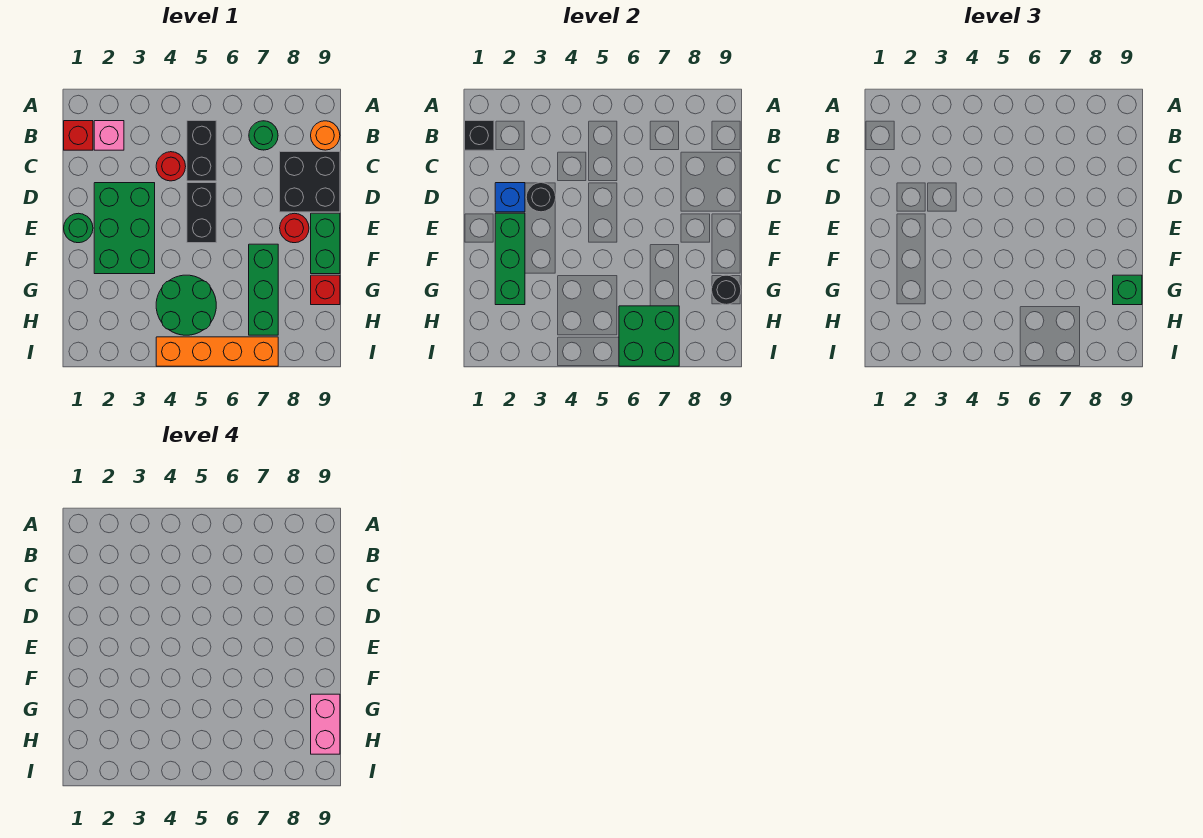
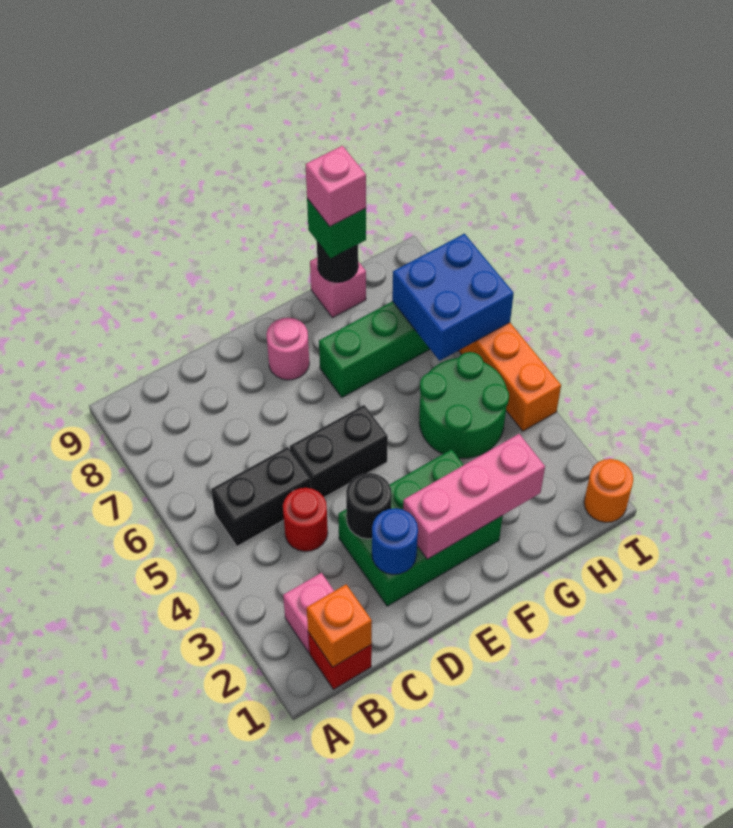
black brick B1 level 2 -> orange brick B1 level 2
green round brick B7 level 1 -> none
orange round brick B9 level 1 -> orange round brick I1 level 1
black brick C8:D9 level 1 -> none
blue brick D2 level 2 -> blue round brick D2 level 2
green round brick E1 level 1 -> none
green brick E2:G2 level 2 -> pink brick E2:G2 level 2
red round brick E8 level 1 -> pink round brick E8 level 1
green brick E9:F9 level 1 -> none
red brick G9 level 1 -> pink brick G9 level 1
pink brick G9:H9 level 4 -> pink brick G9 level 4
green brick H6:I7 level 2 -> blue brick H6:I7 level 2

